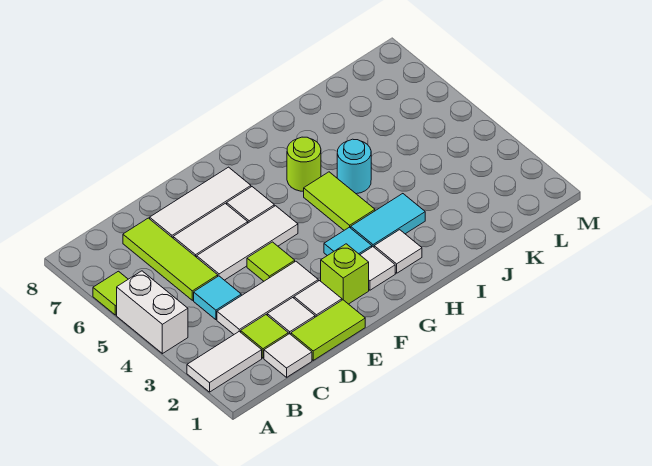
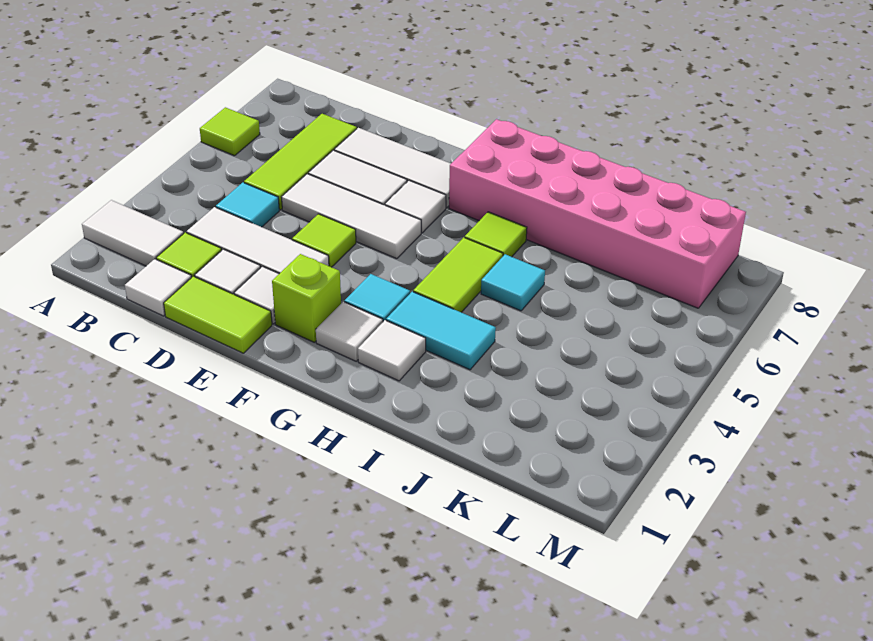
white brick A4:A5 level 1 -> none
none -> pink brick G7:L8 level 1
lime round brick H6 level 1 -> lime tile H6 level 1
cyan round brick I5 level 1 -> cyan tile I5 level 1

